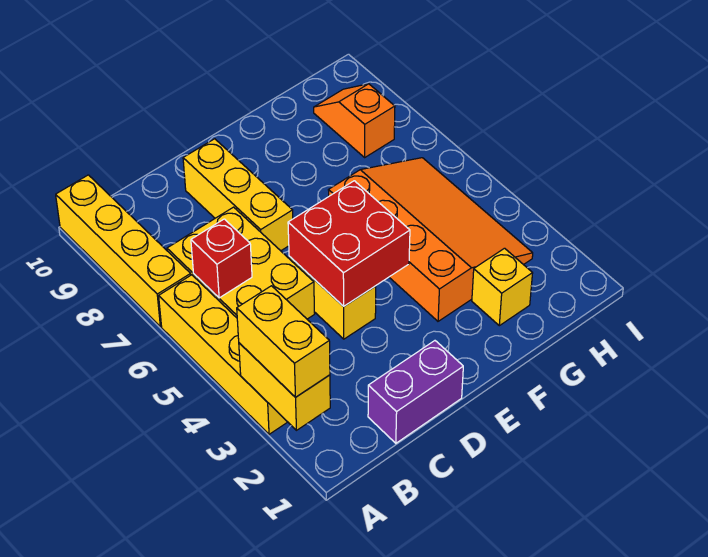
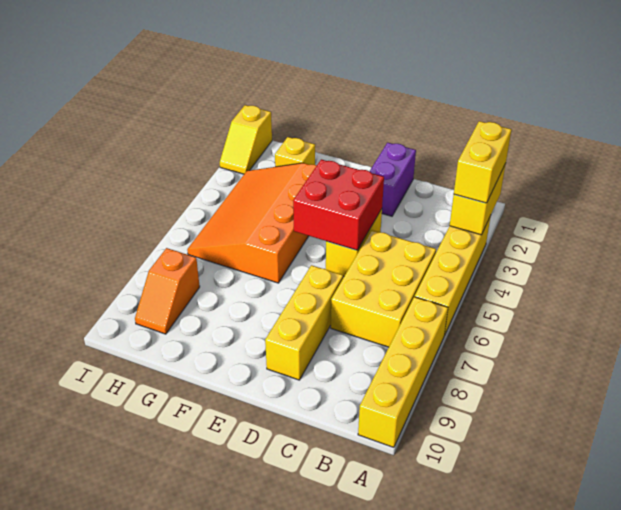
red brick B6 level 2 -> none
purple brick C1:D1 level 1 -> purple brick D1:D2 level 1
none -> yellow slope I1:I2 level 1 top 1

